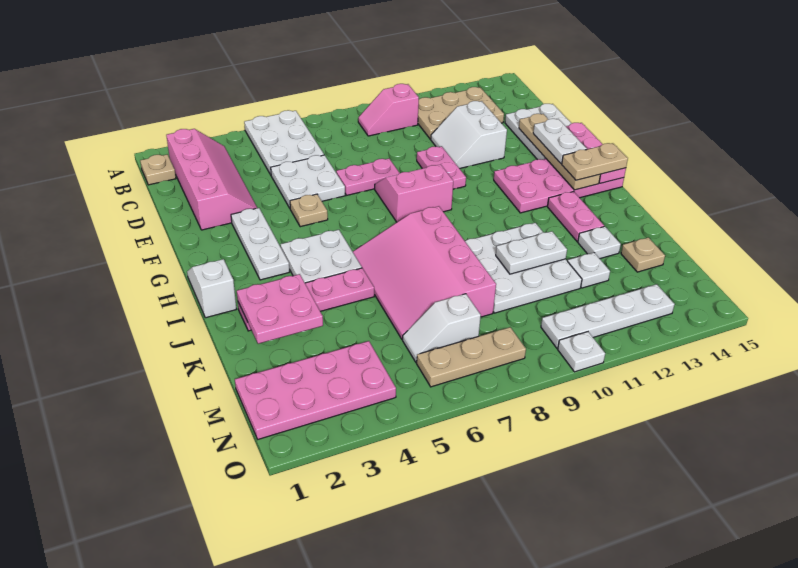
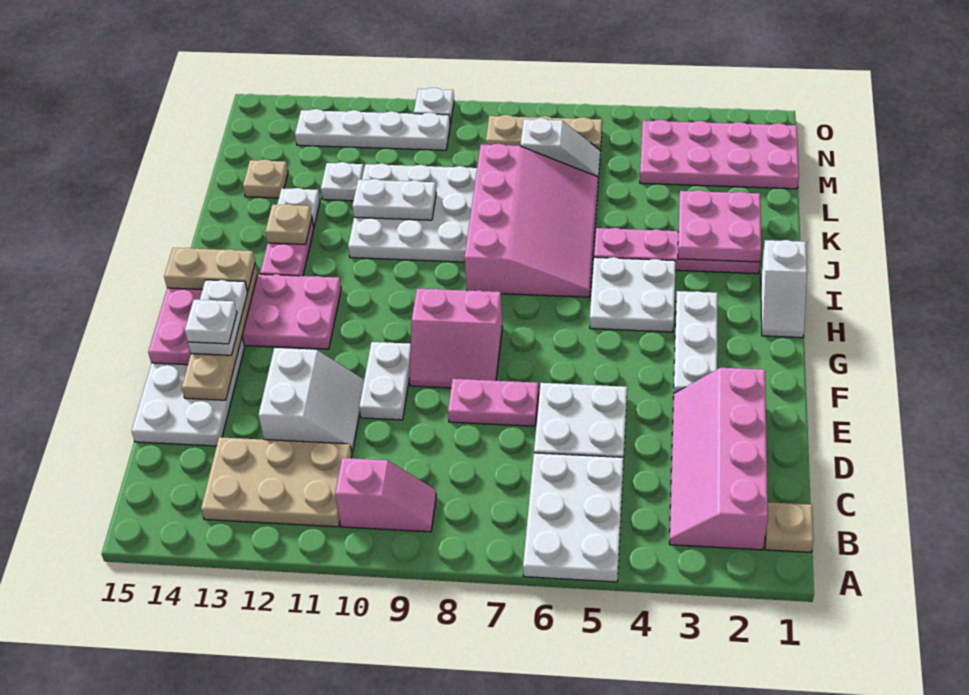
pink plate E10:F10 level 1 -> white plate E10:F10 level 1
tan plate F5 level 1 -> tan plate J13 level 2
none -> white plate F14 level 4

